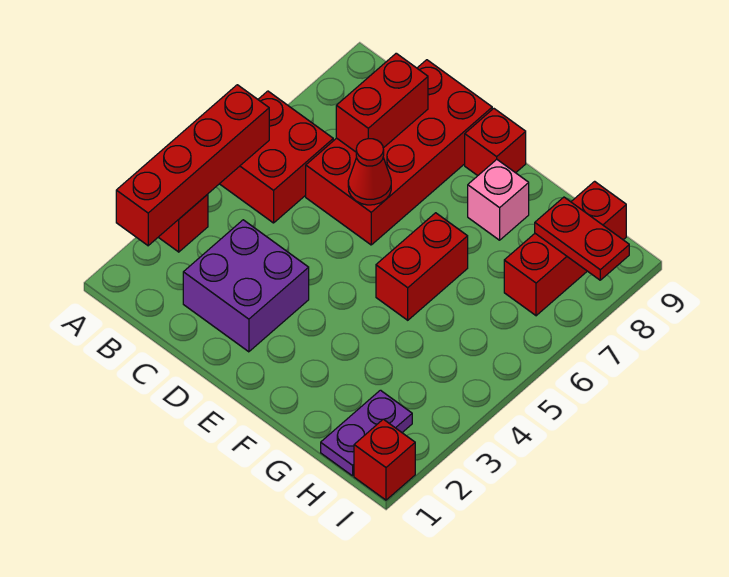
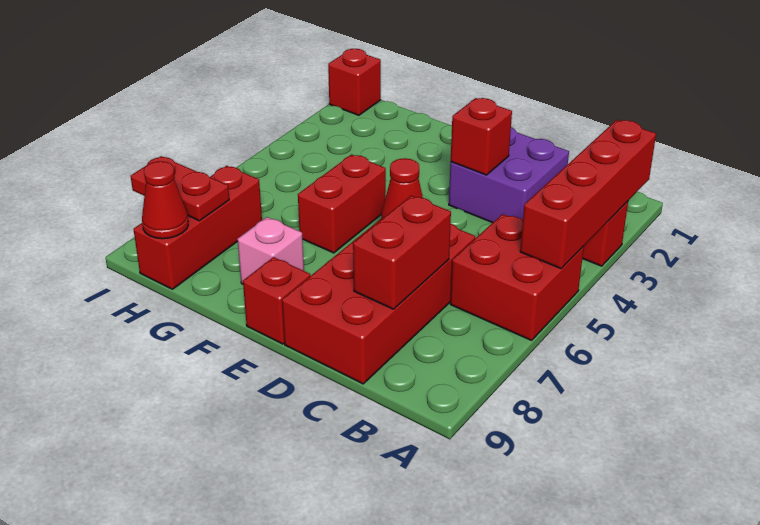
none -> red brick D3 level 2
purple plate H1:H2 level 1 -> none
none -> red cone H9 level 2

